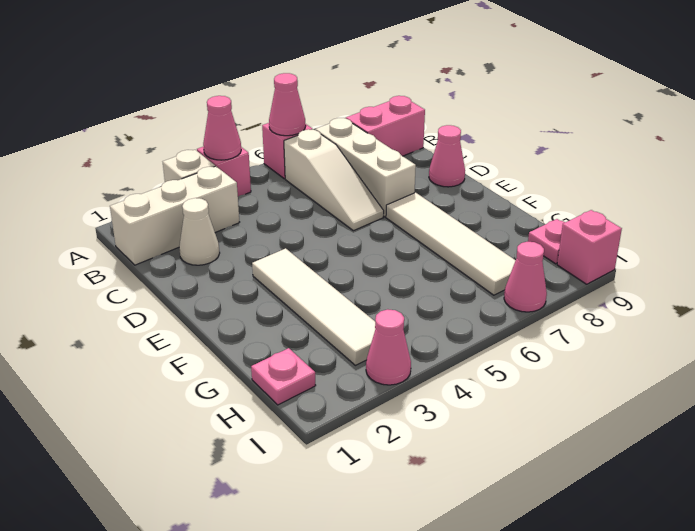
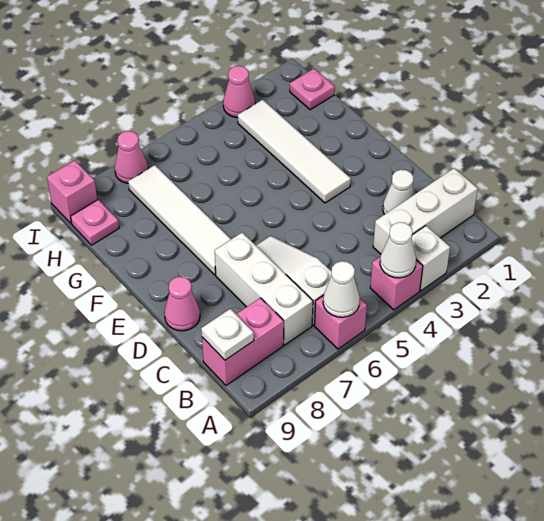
pink cone A4 level 2 -> white cone A4 level 2
pink cone A6 level 2 -> white cone A6 level 2
none -> white plate B9 level 2

